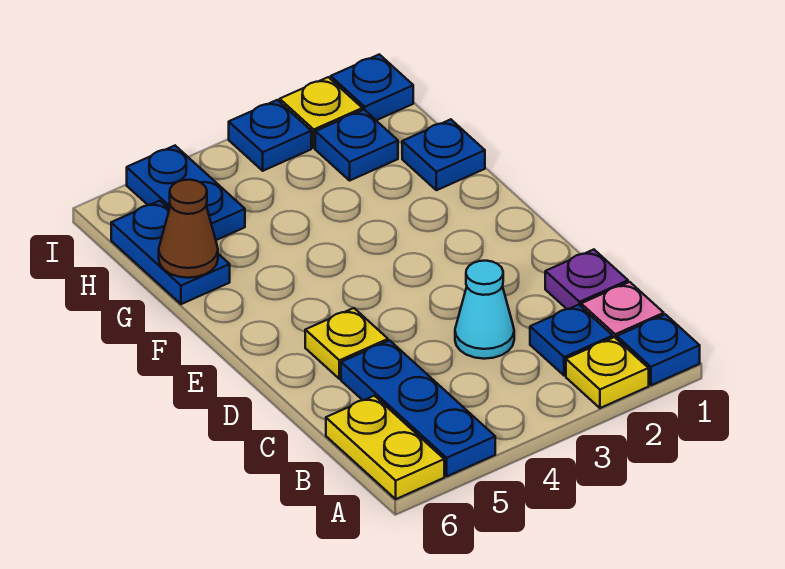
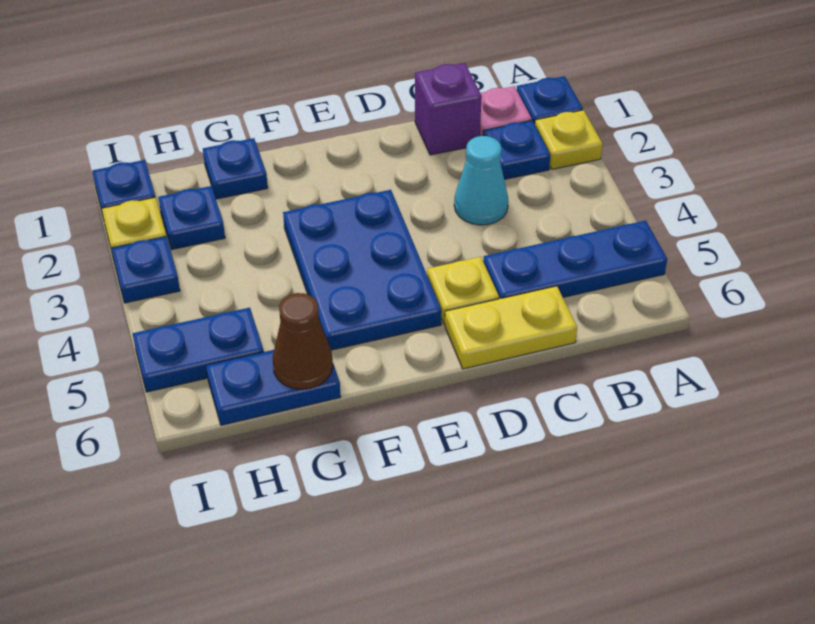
yellow plate A6:B6 level 1 -> yellow plate C6:D6 level 1
purple plate C1 level 1 -> purple brick C1 level 1
none -> blue plate E3:F5 level 1

